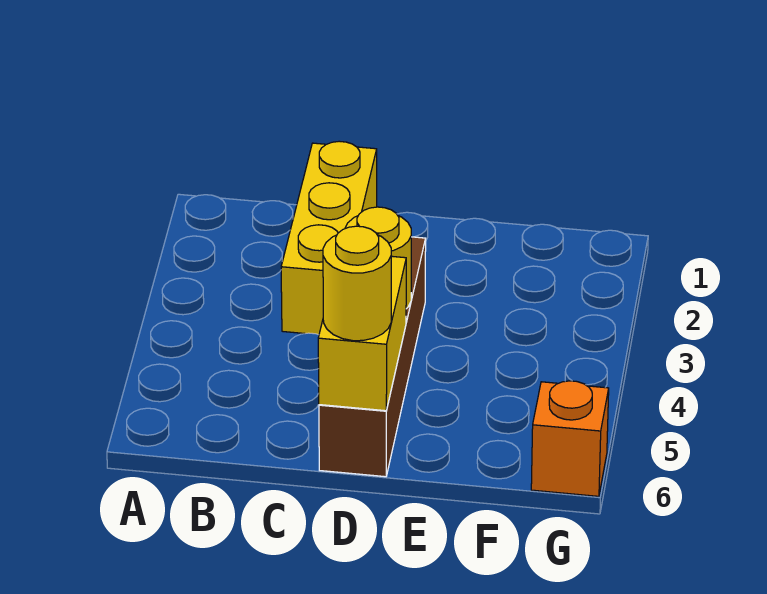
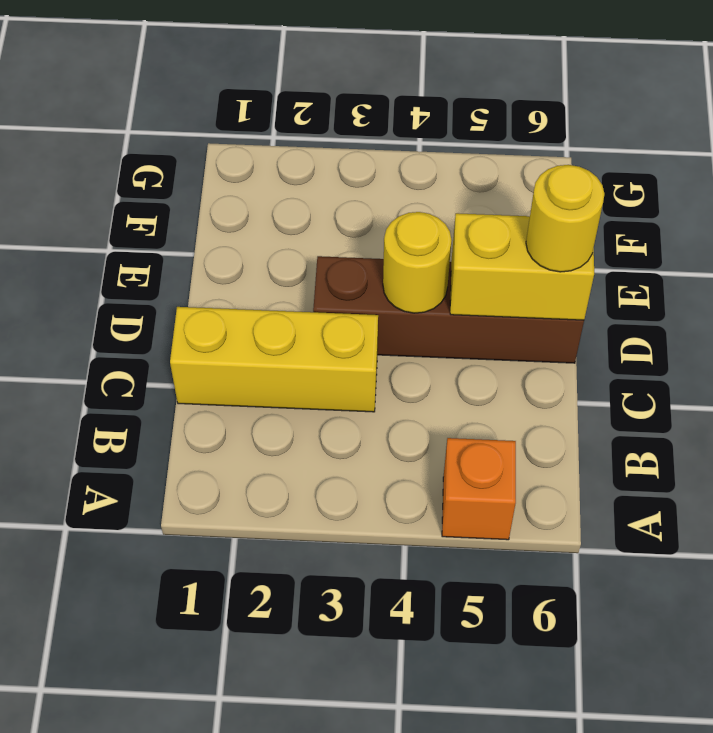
orange brick G6 level 1 -> orange brick A5 level 1

